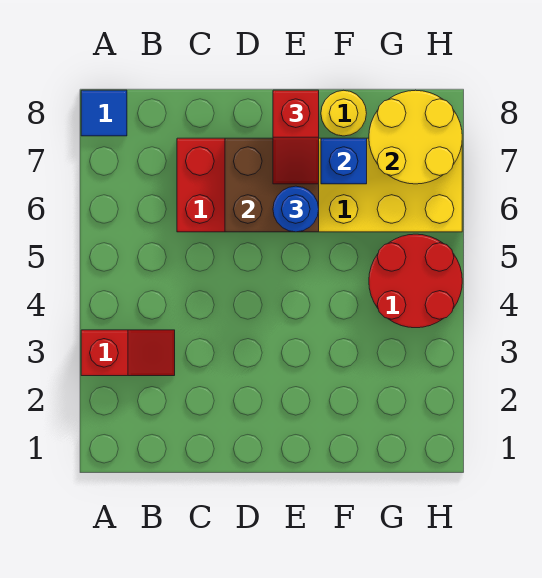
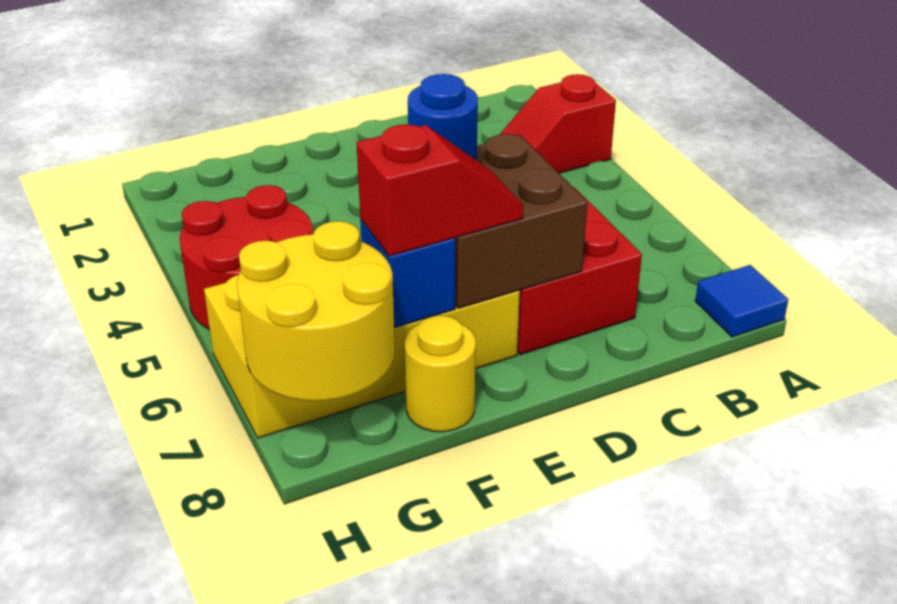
red slope E7:E8 level 3 top 8 -> red slope E7:F7 level 3 top F

